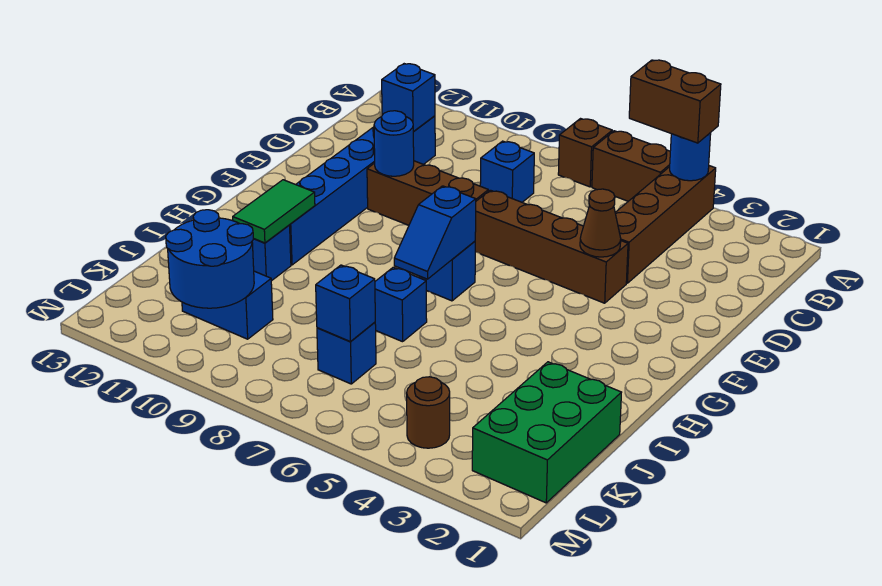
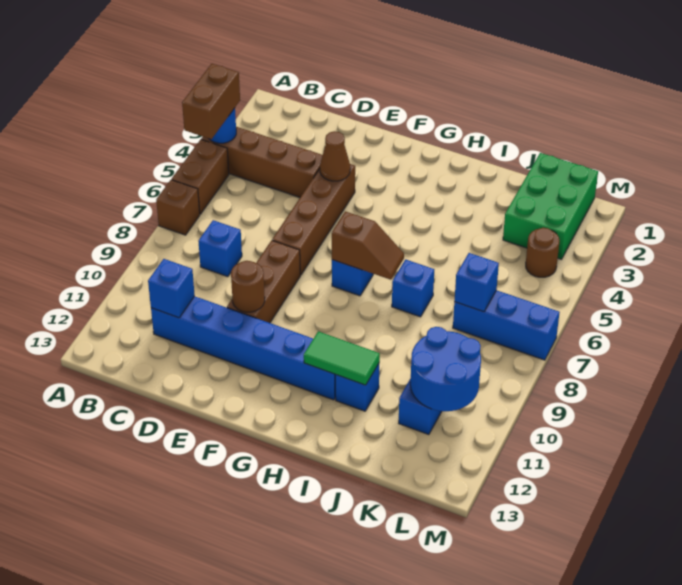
blue round brick E10 level 2 -> brown round brick E10 level 2
blue slope G7:H7 level 2 top G -> brown slope G7:H7 level 2 top G
green brick J1:L2 level 1 -> green brick K1:L3 level 1
blue brick K7 level 1 -> blue brick K7:M7 level 1

